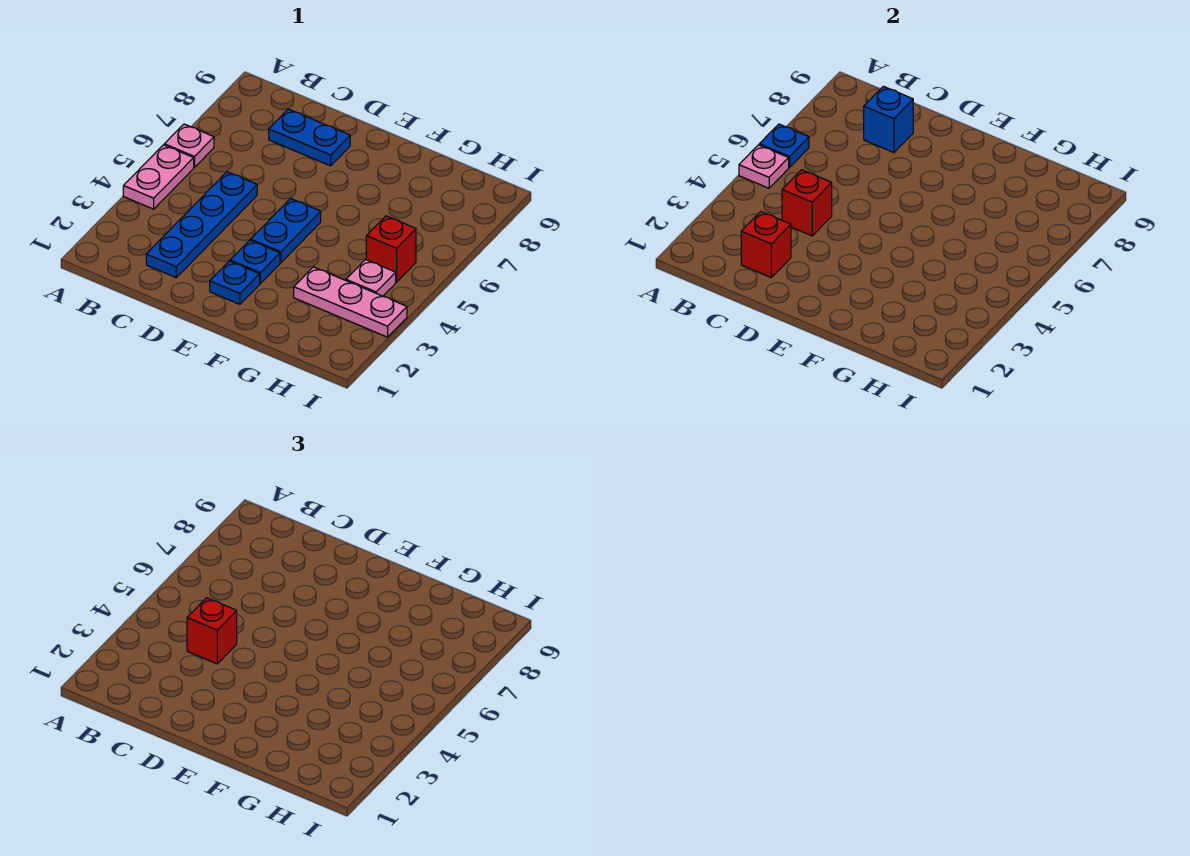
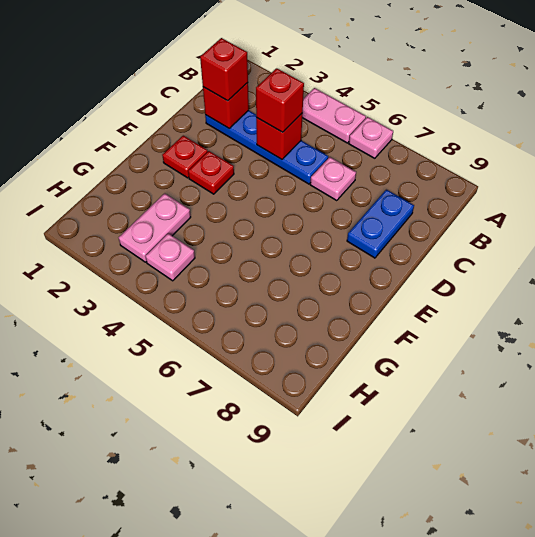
pink plate A5 level 2 -> pink plate C6 level 1
blue plate A6 level 2 -> none
blue brick C8 level 2 -> none
blue plate E2 level 1 -> red plate E2 level 1
blue plate E3 level 1 -> red plate E3 level 1
blue plate E4:E5 level 1 -> none
pink plate G3:I3 level 1 -> pink plate G3:H3 level 1
red brick H5 level 1 -> red brick C2 level 3

